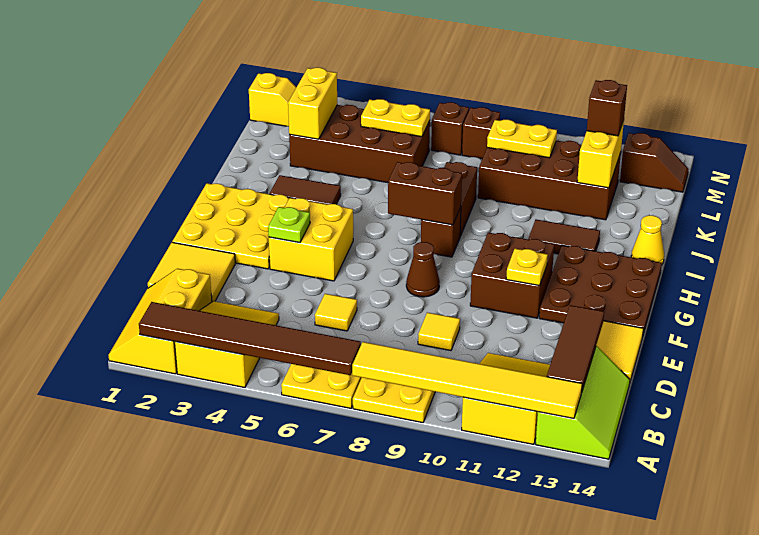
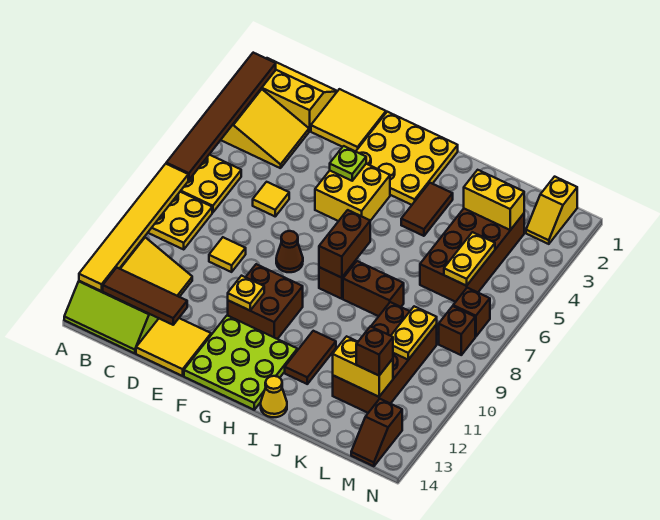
brown plate F12:H14 level 1 -> lime plate F12:H14 level 1

